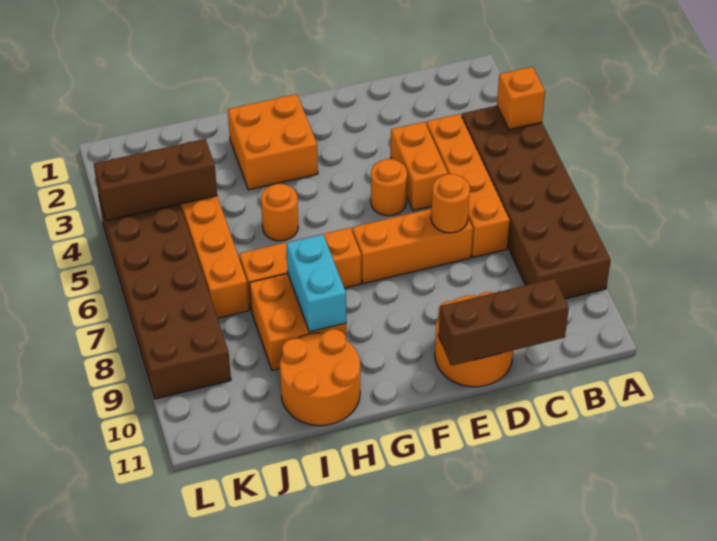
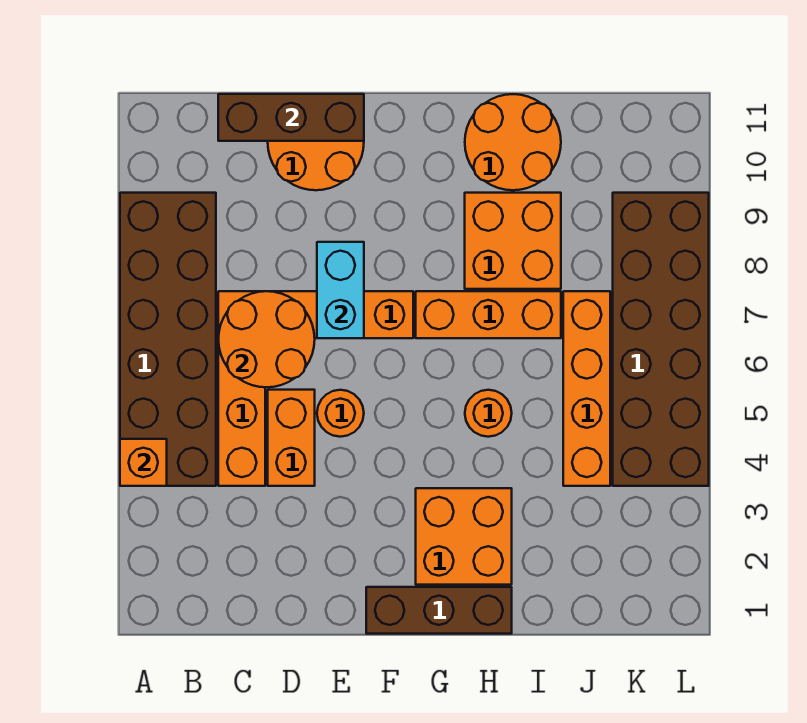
orange round brick D7 level 2 -> orange round brick C6:D7 level 2
cyan brick H8:H9 level 2 -> cyan brick E7:E8 level 2
brown brick J4:L4 level 2 -> brown brick F1:H1 level 1

